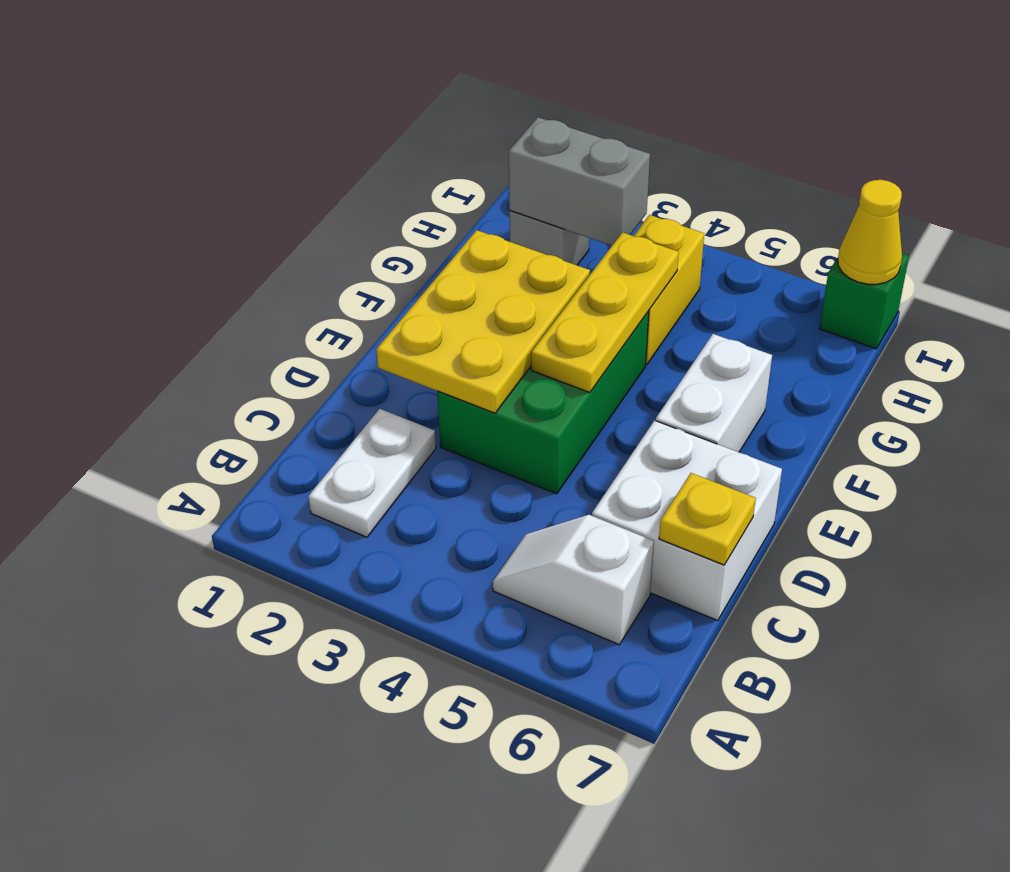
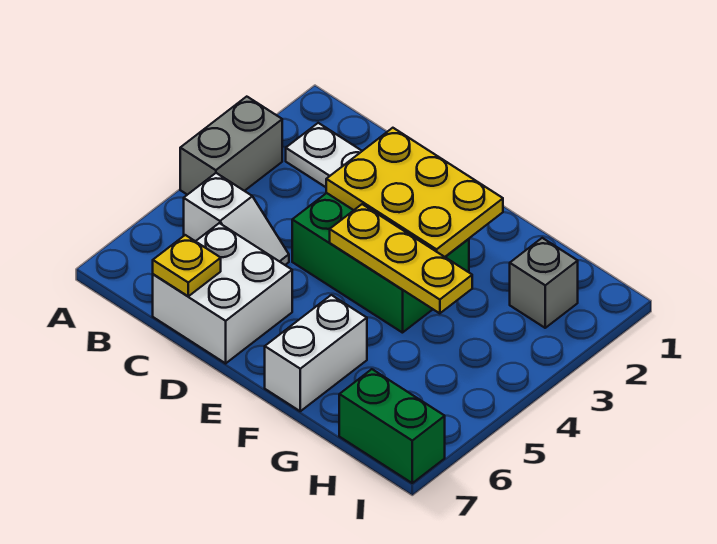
white slope B5:B6 level 1 top 6 -> white slope B5:C5 level 1 top B
white brick E6:F6 level 1 -> white brick F6:F7 level 1
yellow brick G4:H4 level 1 -> none
grey brick H2:H3 level 2 -> grey brick A3:A4 level 1
green brick I7 level 1 -> green brick H7:I7 level 1
yellow cone I7 level 2 -> none

